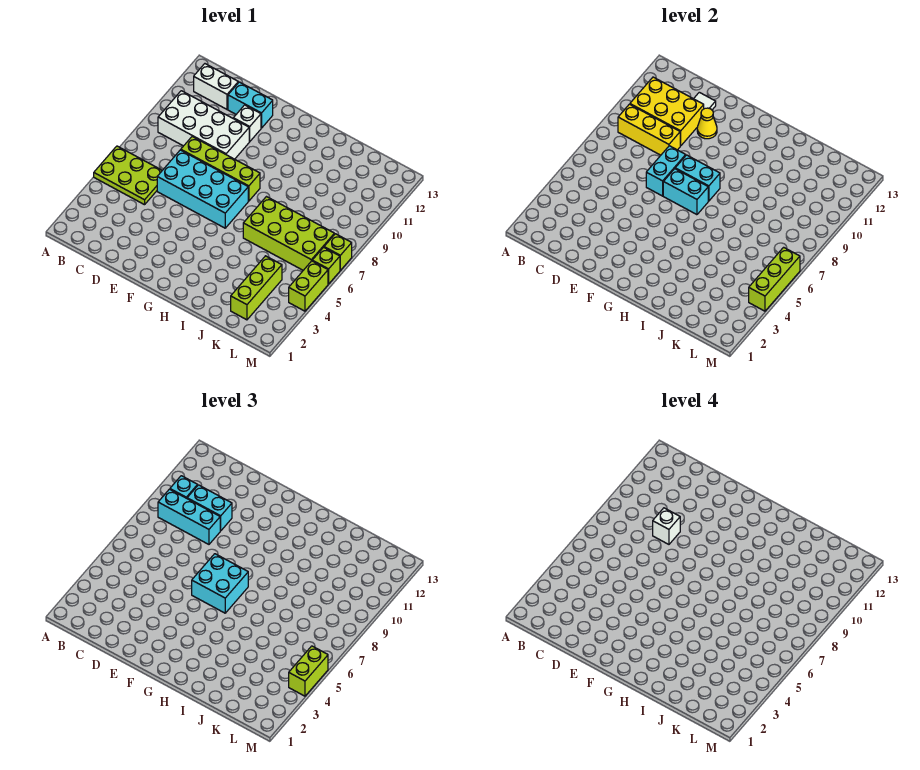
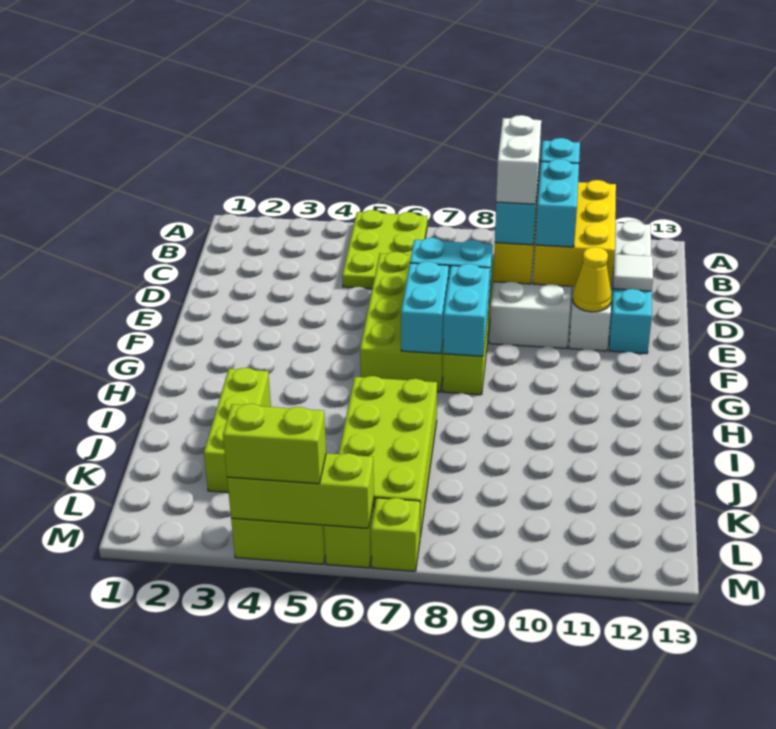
cyan brick D6:G7 level 1 -> lime brick D6:G7 level 1
white brick D9 level 4 -> white brick C9:D9 level 4
cyan brick F6:G7 level 3 -> none
lime brick K2:K4 level 1 -> lime brick I3:K3 level 1

